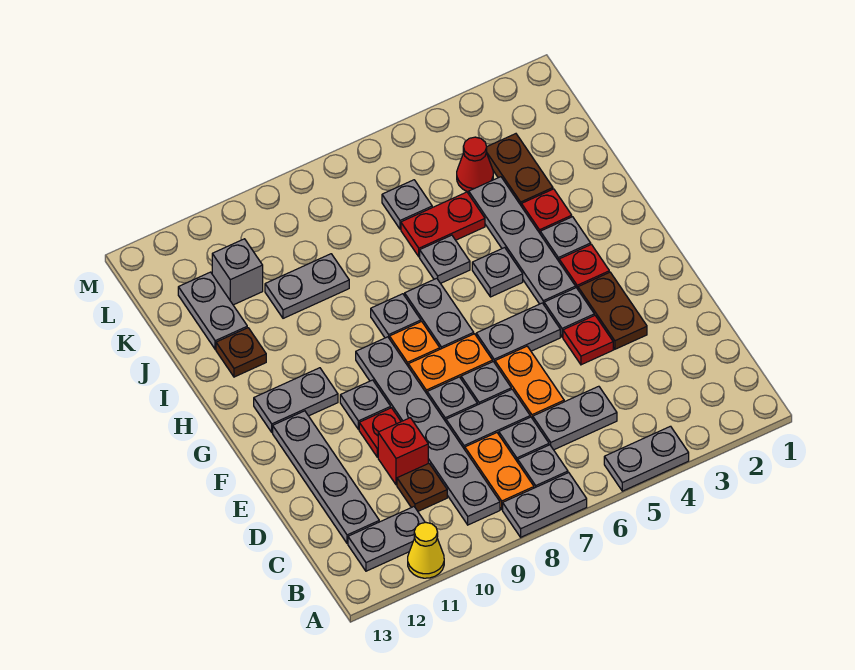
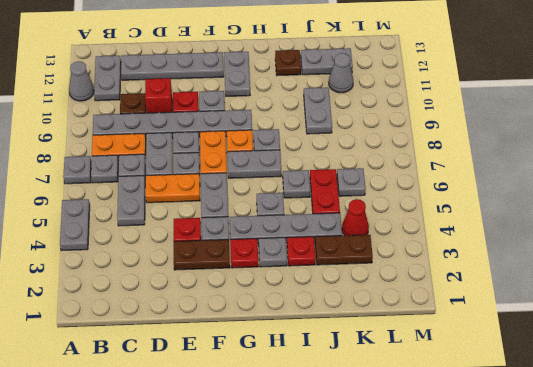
grey plate A7:A8 level 1 -> grey plate A7 level 1
yellow cone A11 level 1 -> grey cone A11 level 1
grey brick K11 level 1 -> grey cone K11 level 1

